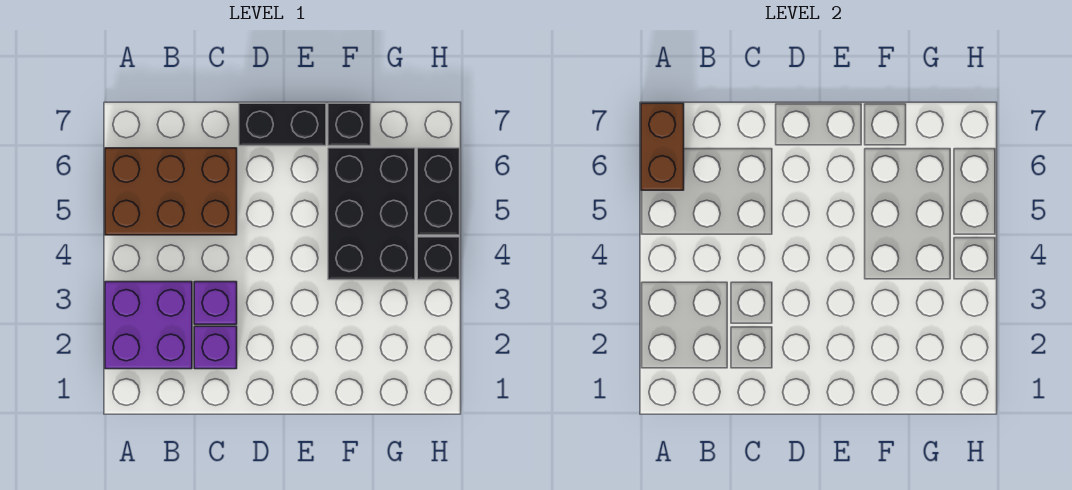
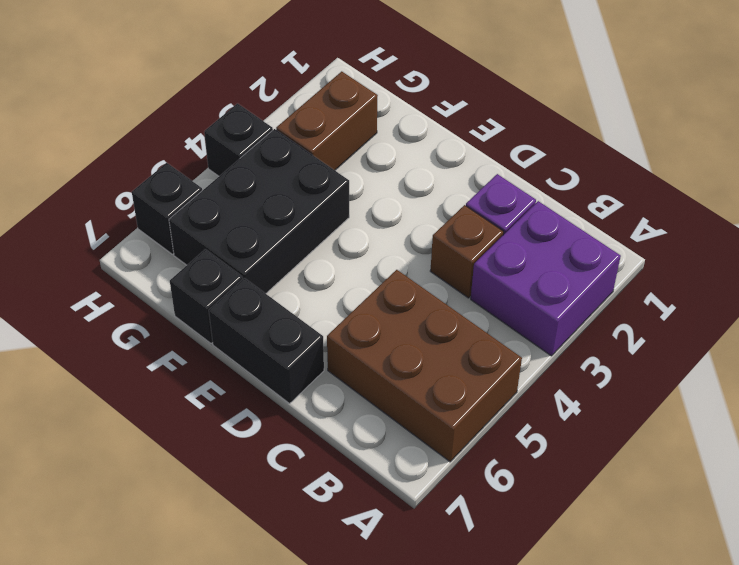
brown brick A6:A7 level 2 -> brown brick G2:G3 level 1
purple brick C3 level 1 -> brown brick C3 level 1
black brick H5:H6 level 1 -> black brick H6 level 1

